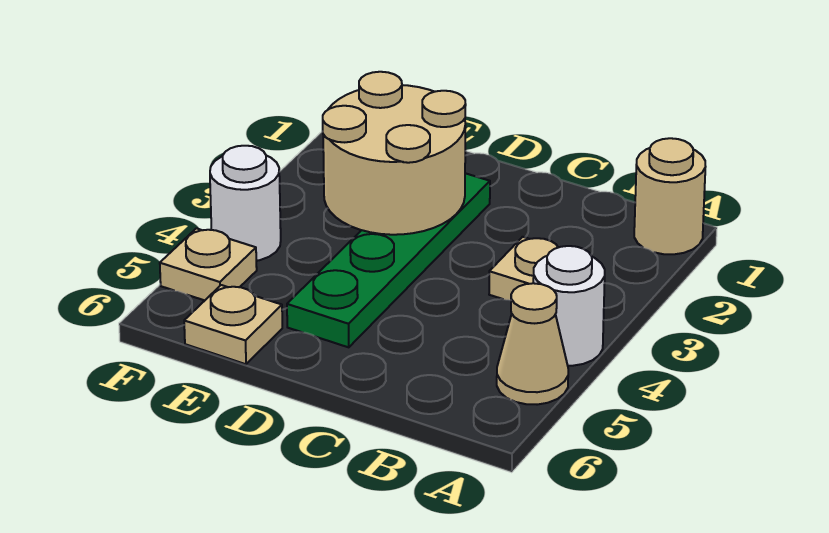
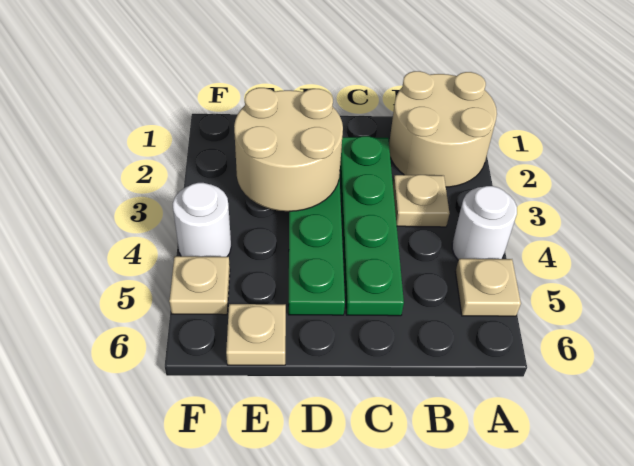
tan round brick A1 level 1 -> tan round brick A1:B2 level 1
tan cone A5 level 1 -> tan plate A5 level 1
none -> green plate C2:C5 level 1

